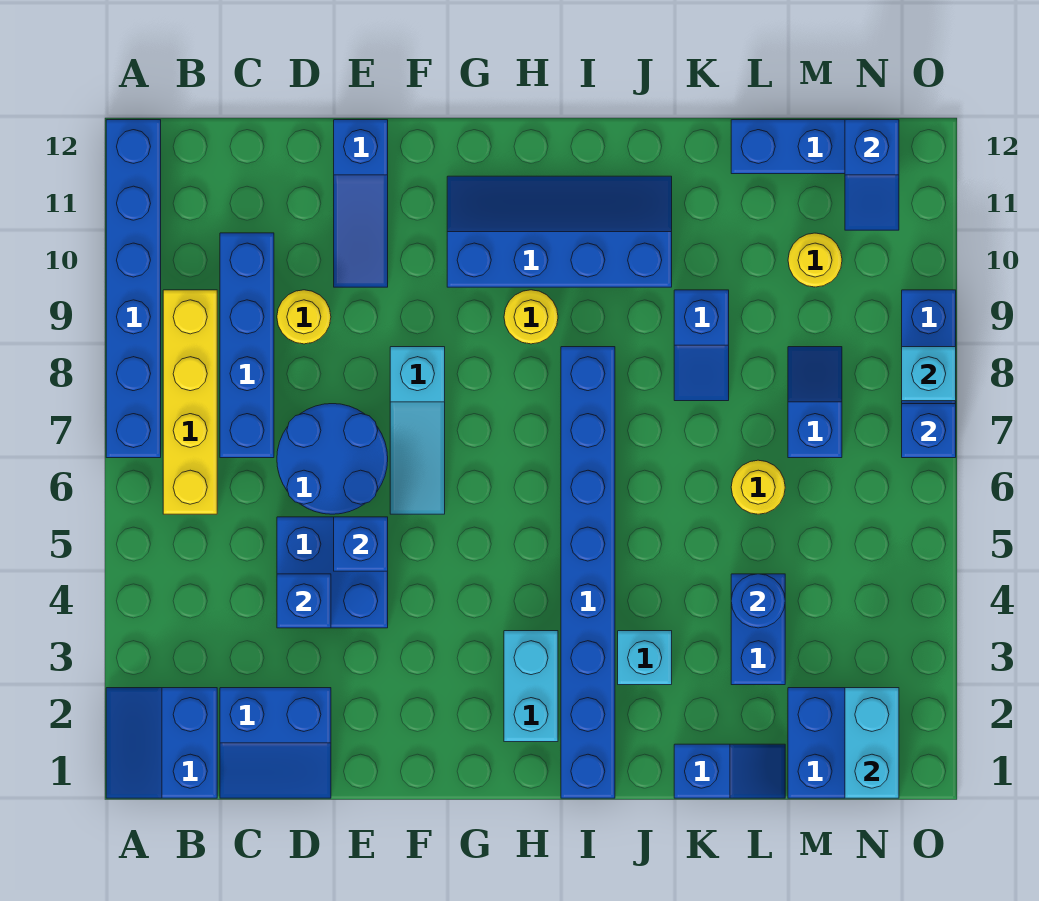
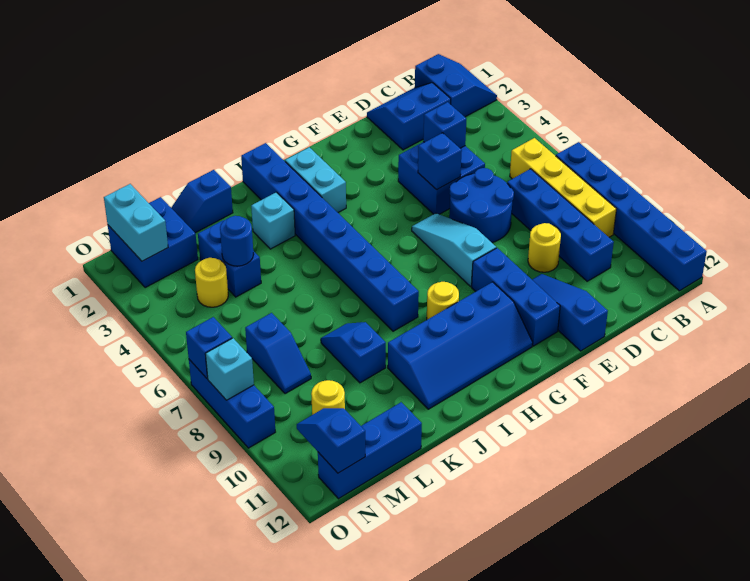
none -> blue brick F9:F11 level 1
yellow round brick L6 level 1 -> yellow round brick M4 level 1

